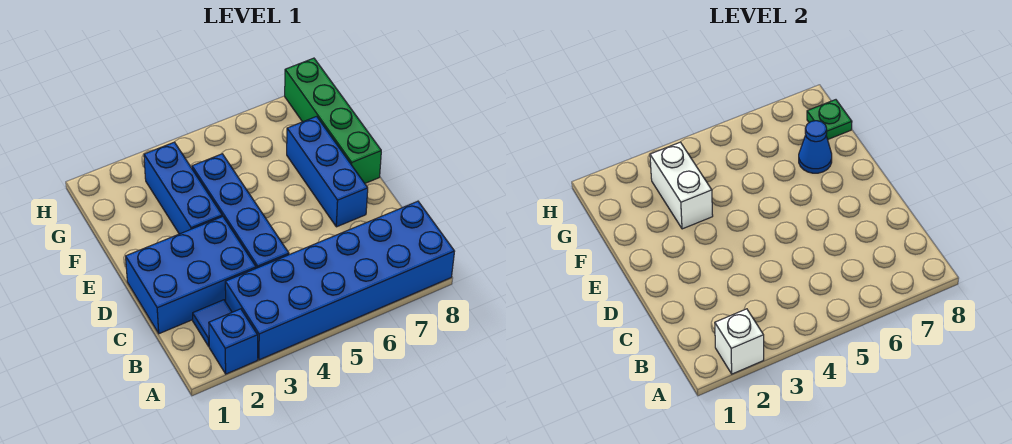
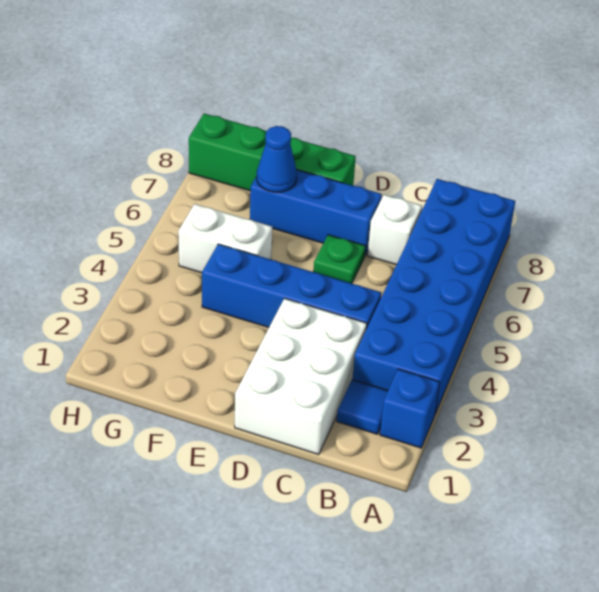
white brick A2 level 2 -> white brick C7 level 1
blue brick C1:D3 level 1 -> white brick C1:D3 level 1
blue brick E3:G3 level 1 -> none
white brick F3:G3 level 2 -> white brick F5:G5 level 1
green plate G8 level 2 -> green plate D6 level 1

